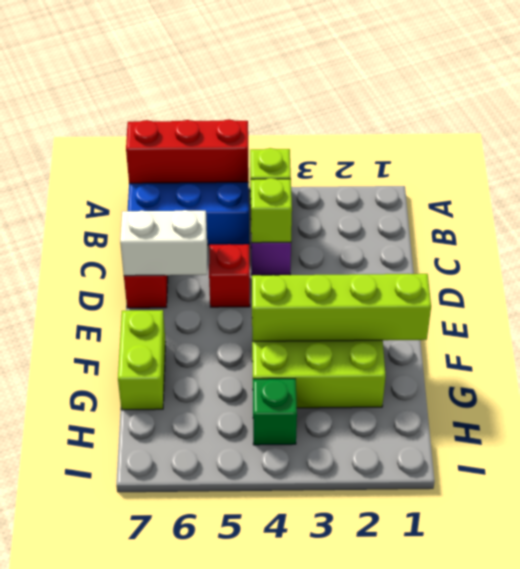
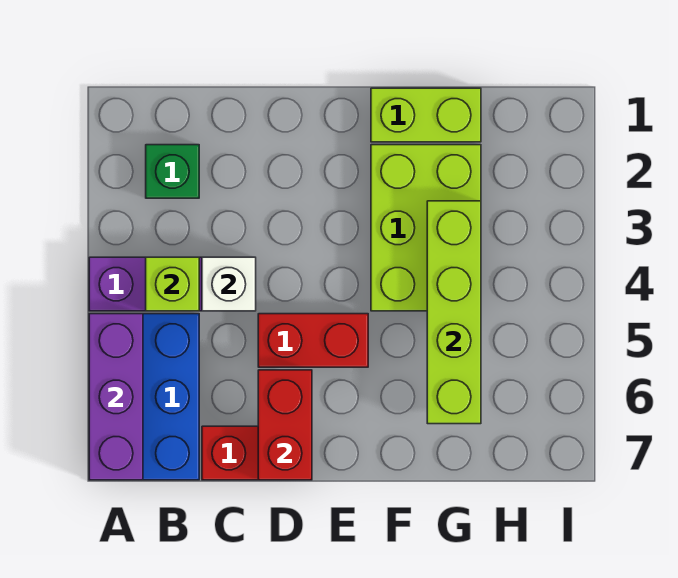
red brick A5:A7 level 2 -> purple brick A5:A7 level 2
lime brick C4 level 2 -> white brick C4 level 2
red brick D5 level 1 -> red brick D5:E5 level 1
white brick D6:D7 level 2 -> red brick D6:D7 level 2
lime brick F1:F4 level 2 -> lime brick G3:G6 level 2
lime brick F7:G7 level 1 -> lime brick F1:G1 level 1
green brick H4 level 1 -> green brick B2 level 1

